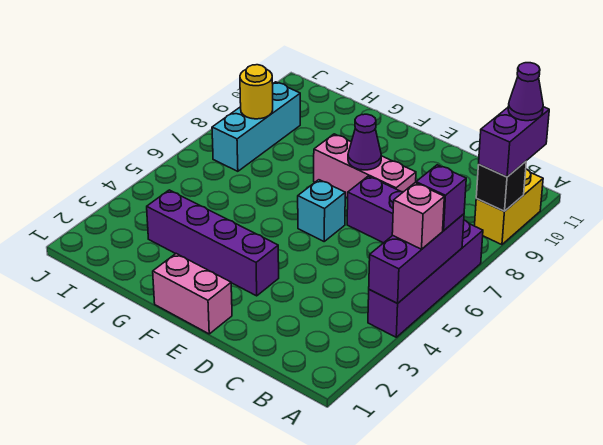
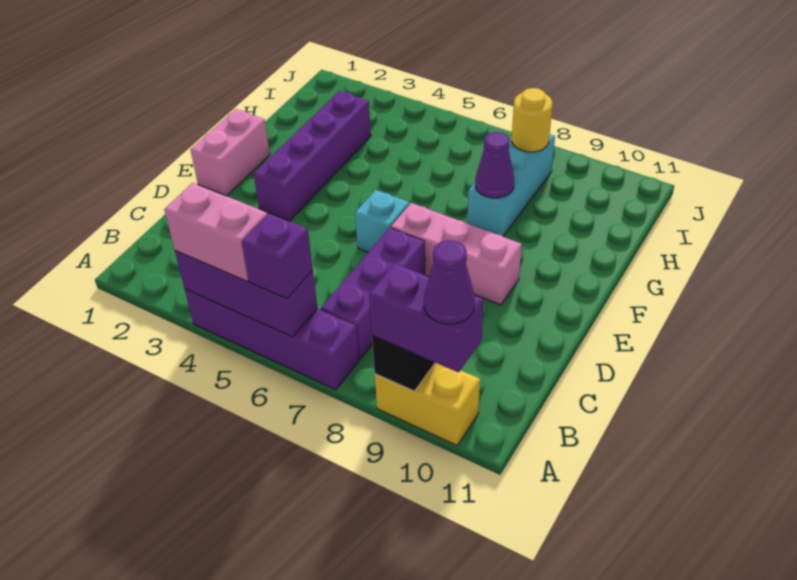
pink brick A5 level 3 -> pink brick A4:A5 level 3
pink brick D8:F8 level 1 -> pink brick E7:E9 level 1
purple cone E8 level 2 -> purple cone G8 level 2
cyan brick I7:I9 level 1 -> cyan brick G8:I8 level 1

